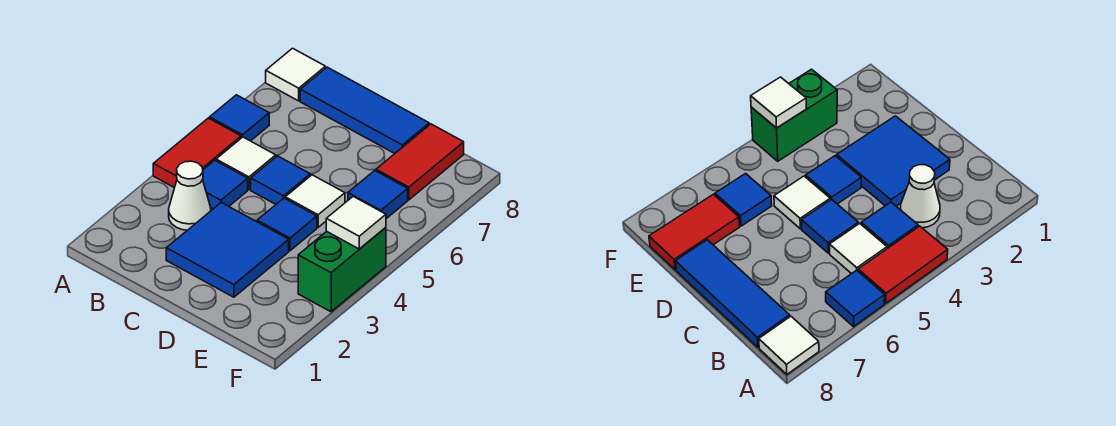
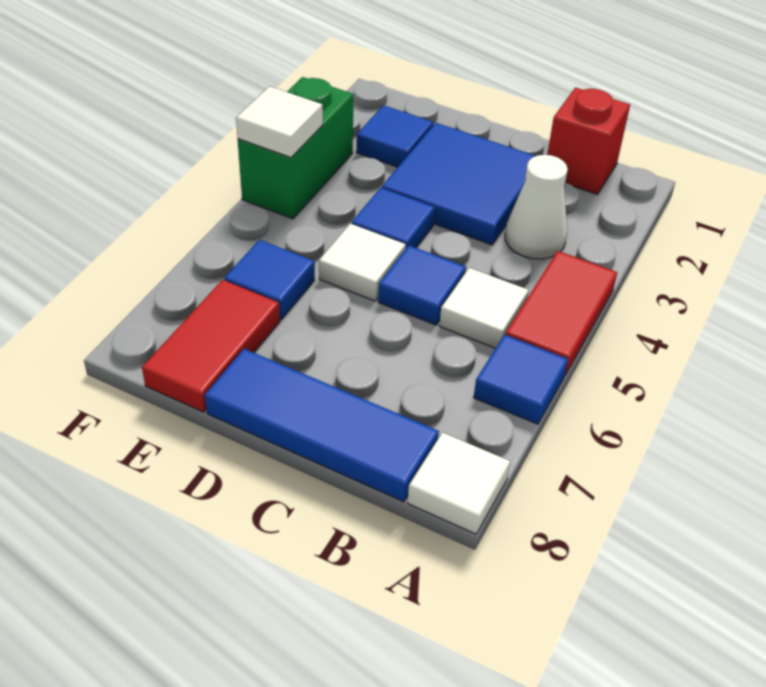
none -> red brick B1 level 1
blue tile B4 level 1 -> blue tile E2 level 1

